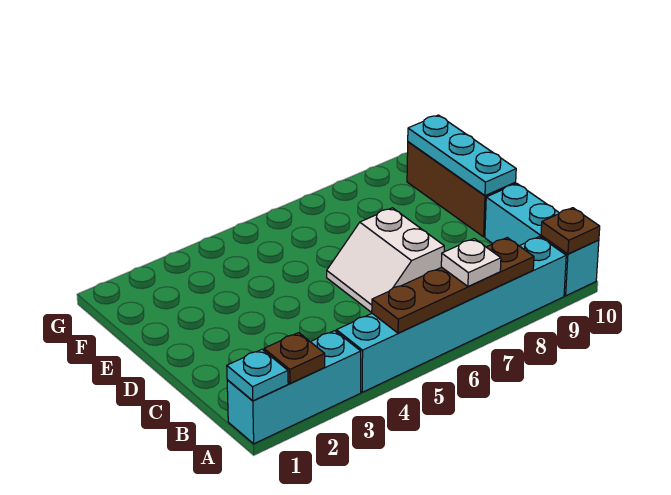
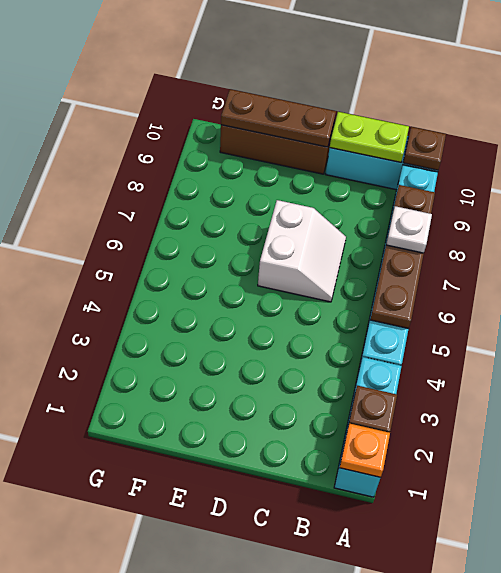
cyan plate A1 level 2 -> orange plate A1 level 2
none -> lime plate B10:C10 level 2
white slope C6:D7 level 1 top 7 -> white slope C6:D7 level 1 top D
cyan plate D10:F10 level 2 -> brown plate D10:F10 level 2

